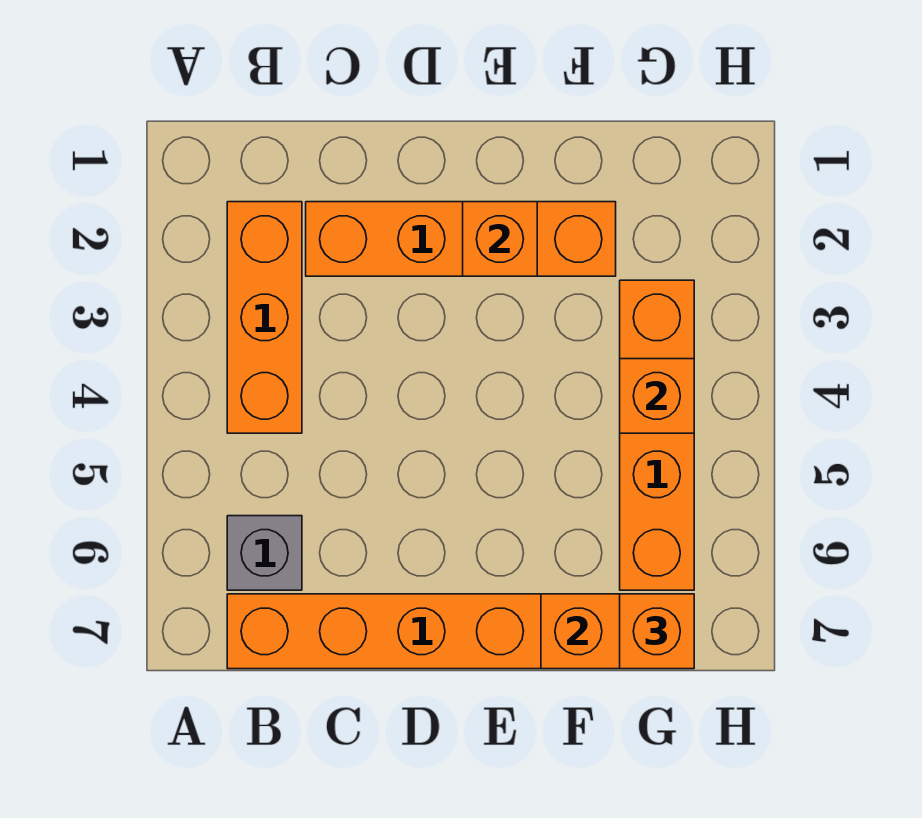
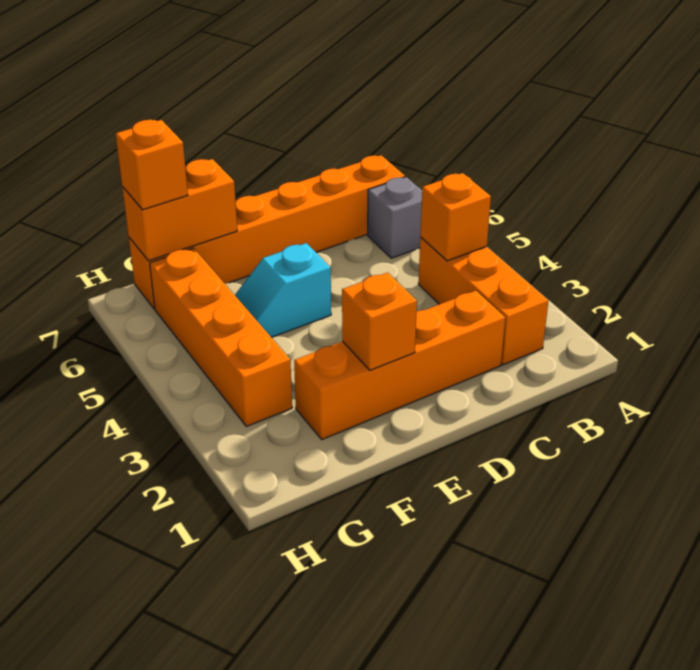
none -> cyan slope E5:F5 level 1 top E
orange brick G4 level 2 -> orange brick B4 level 2

